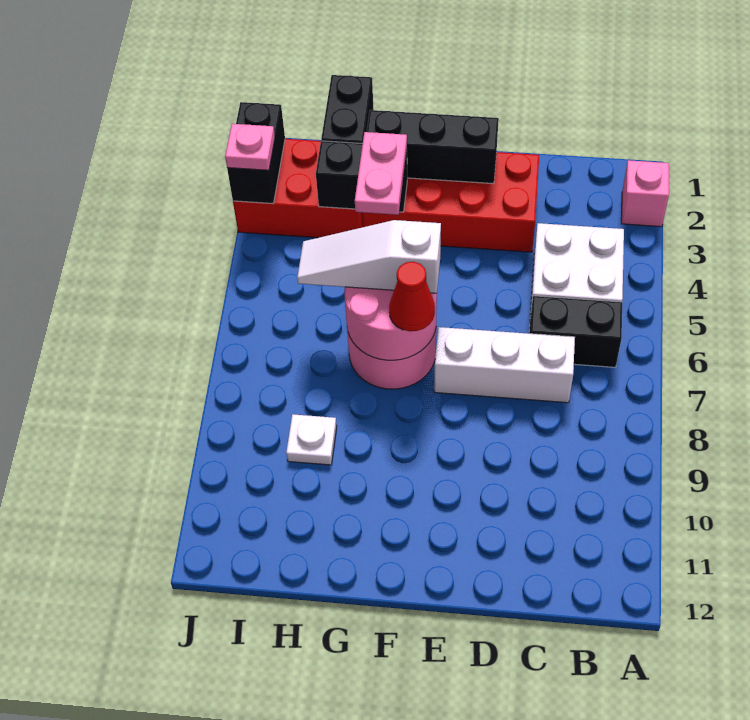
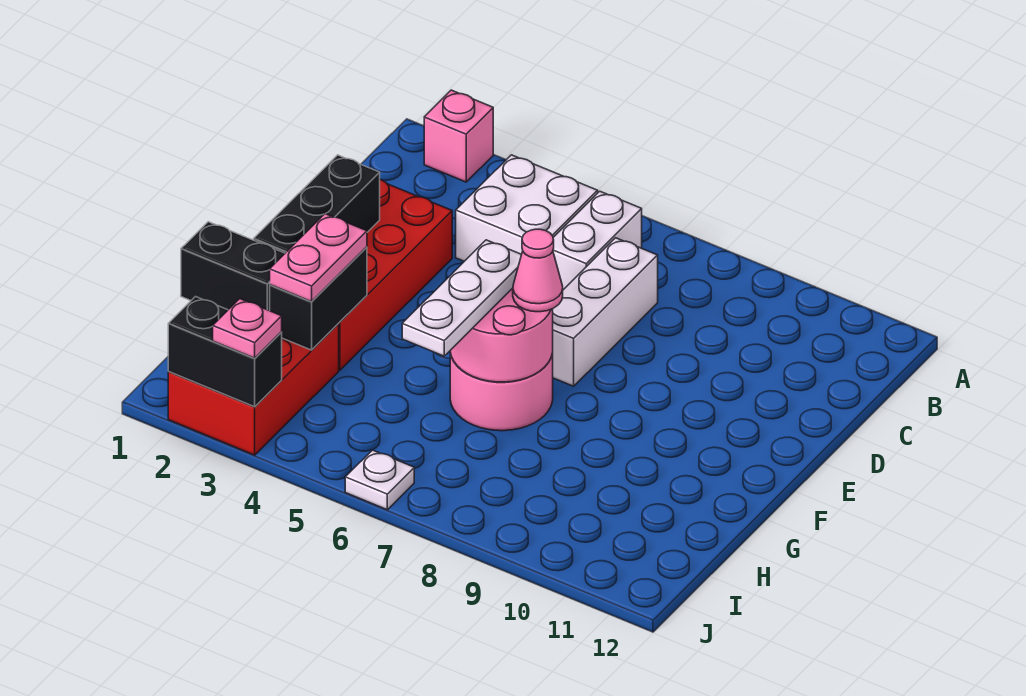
black brick B6:C6 level 1 -> white brick B6:C6 level 1
white slope F6:H6 level 3 top F -> white plate F6:H6 level 3
red cone F7 level 3 -> pink cone F7 level 3
pink plate G3:G4 level 3 -> pink plate G3:H3 level 3
white plate H9 level 1 -> white plate J6 level 1

